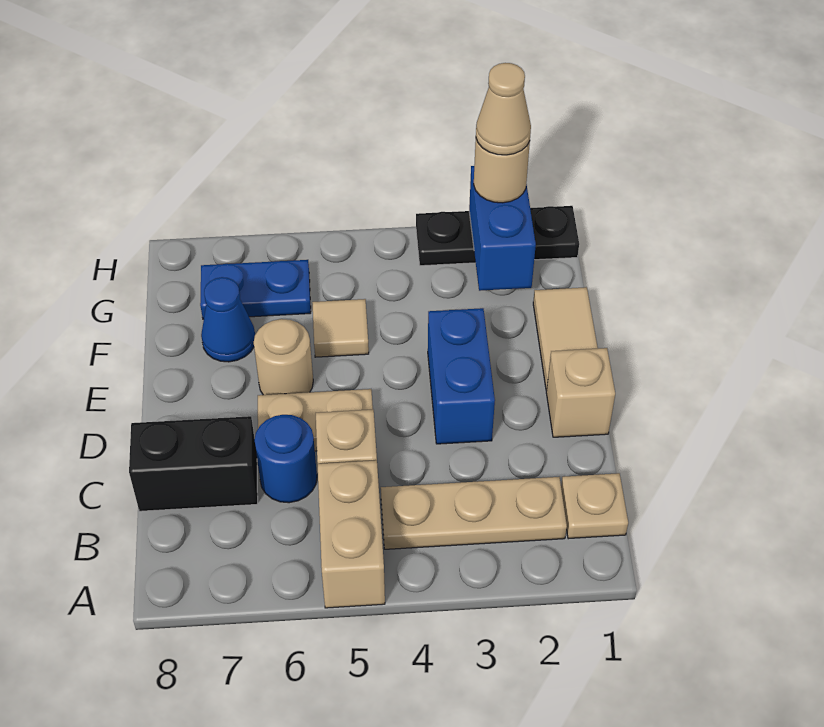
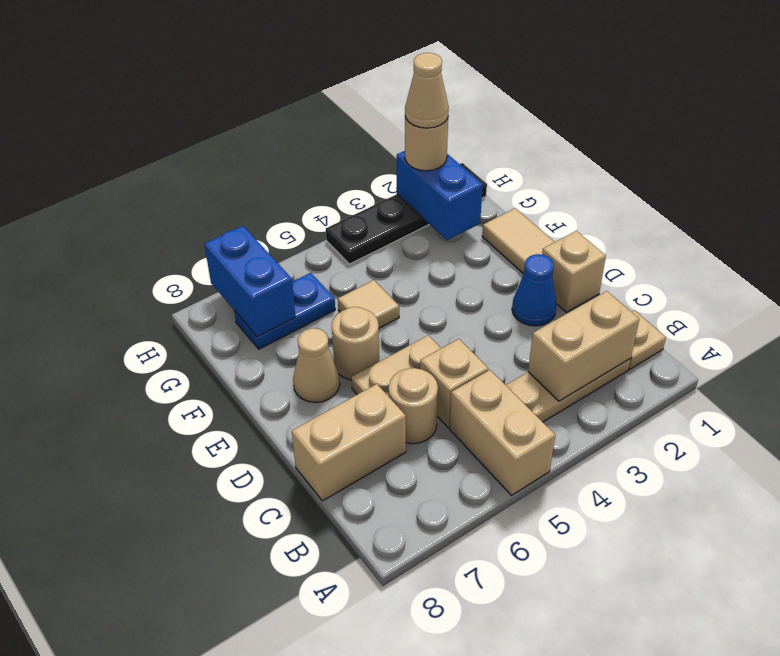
none -> tan brick B2:B3 level 2
blue round brick C6 level 1 -> tan round brick C6 level 1
black brick C7:C8 level 1 -> tan brick C7:C8 level 1
blue brick D3:E3 level 1 -> blue brick G7:H7 level 2
none -> tan cone E7 level 1
blue cone F7 level 1 -> blue cone D2 level 1
black plate H1:H3 level 1 -> black plate H1:H4 level 1

